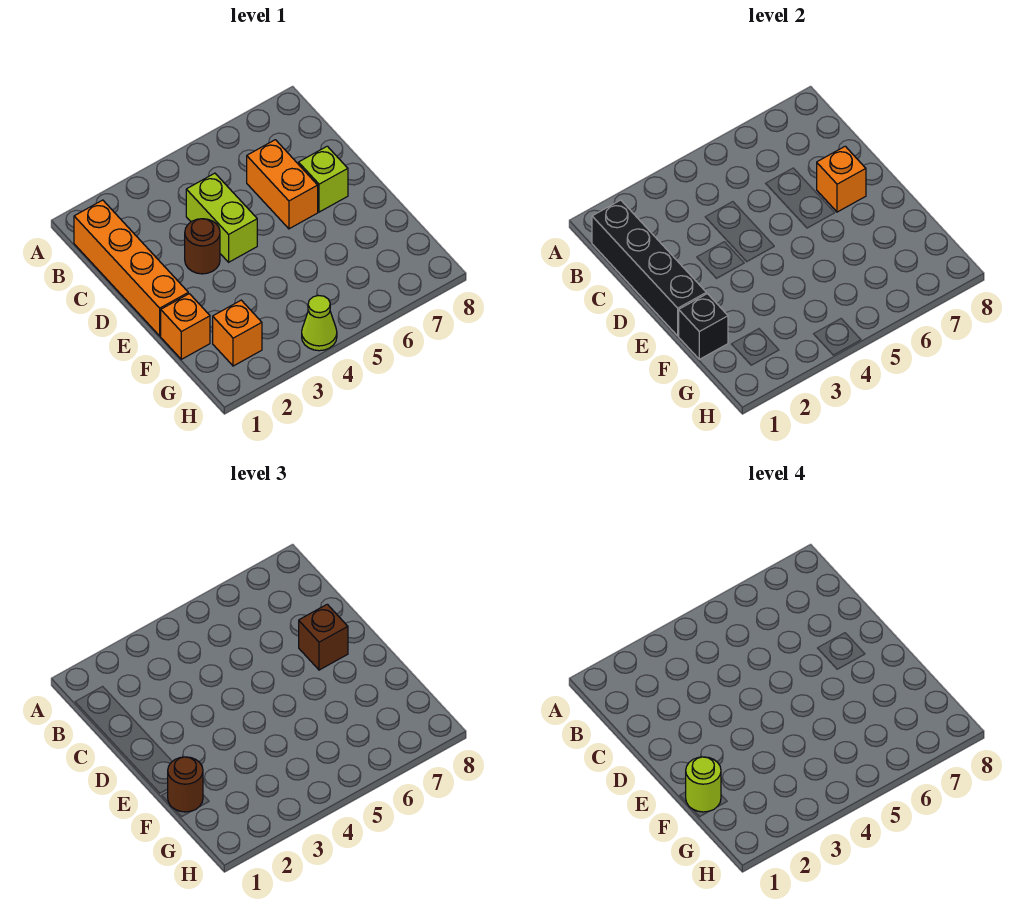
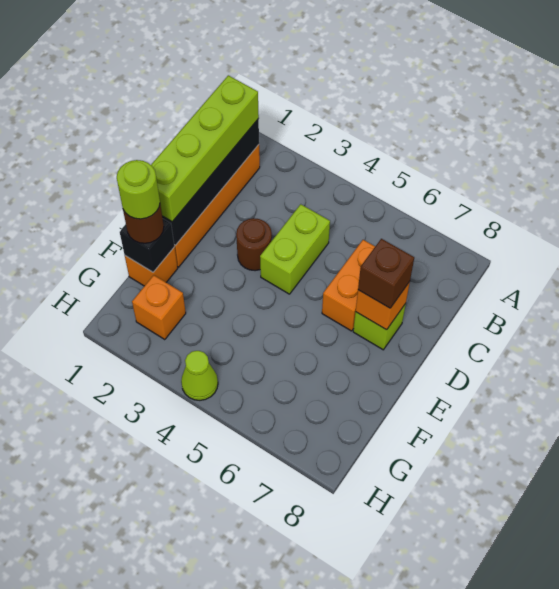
none -> lime brick B1:E1 level 3

